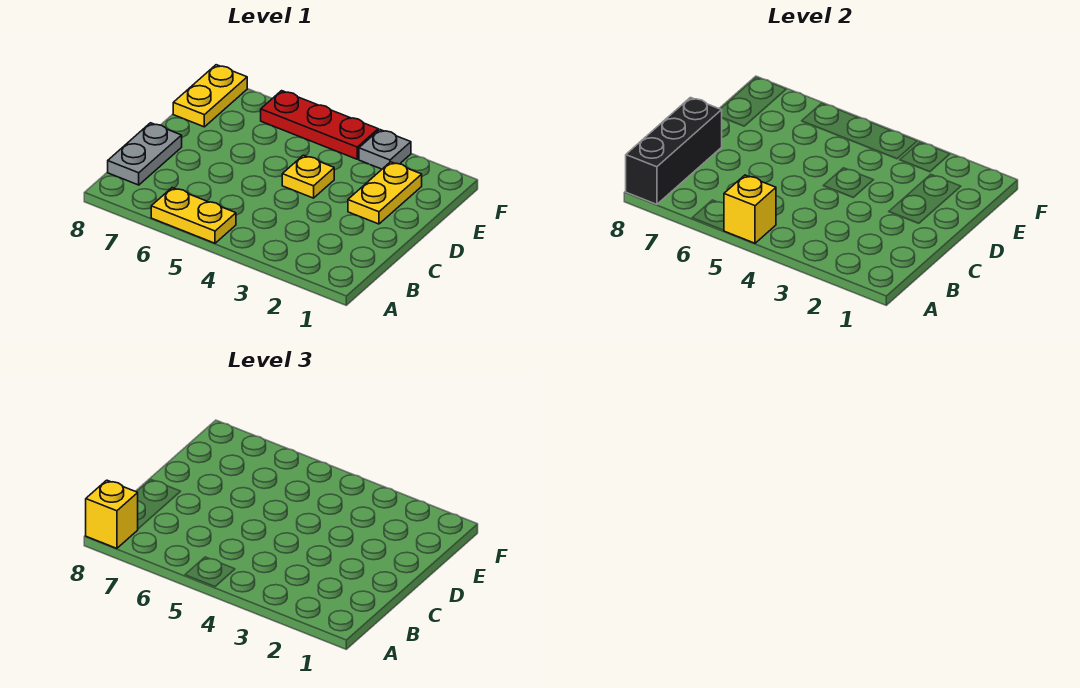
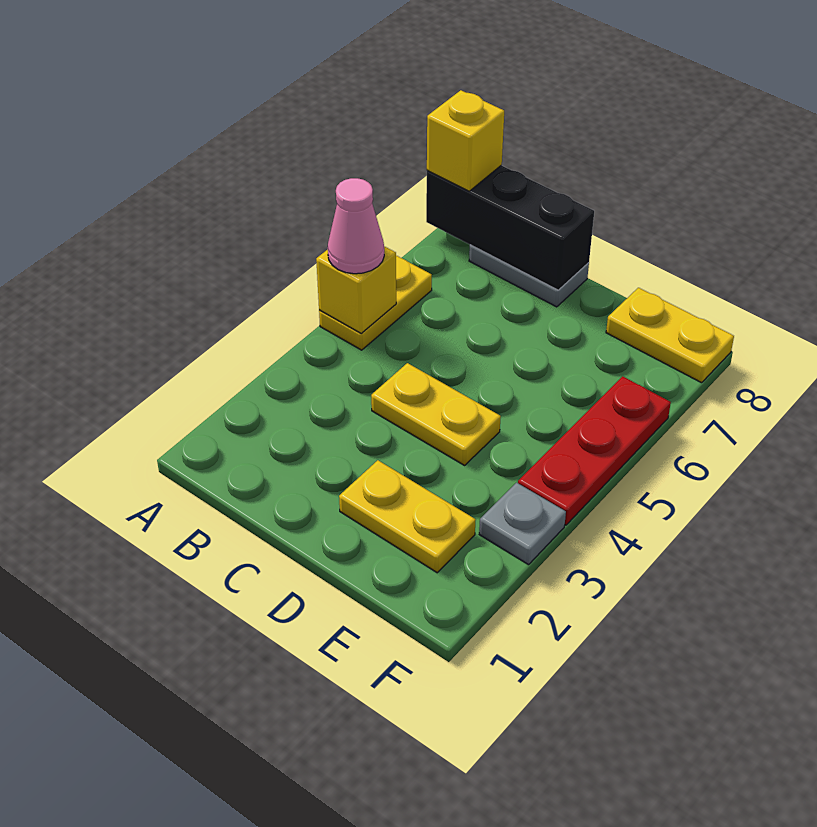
none -> pink cone A5 level 3
yellow plate D4 level 1 -> yellow plate C4:D4 level 1

